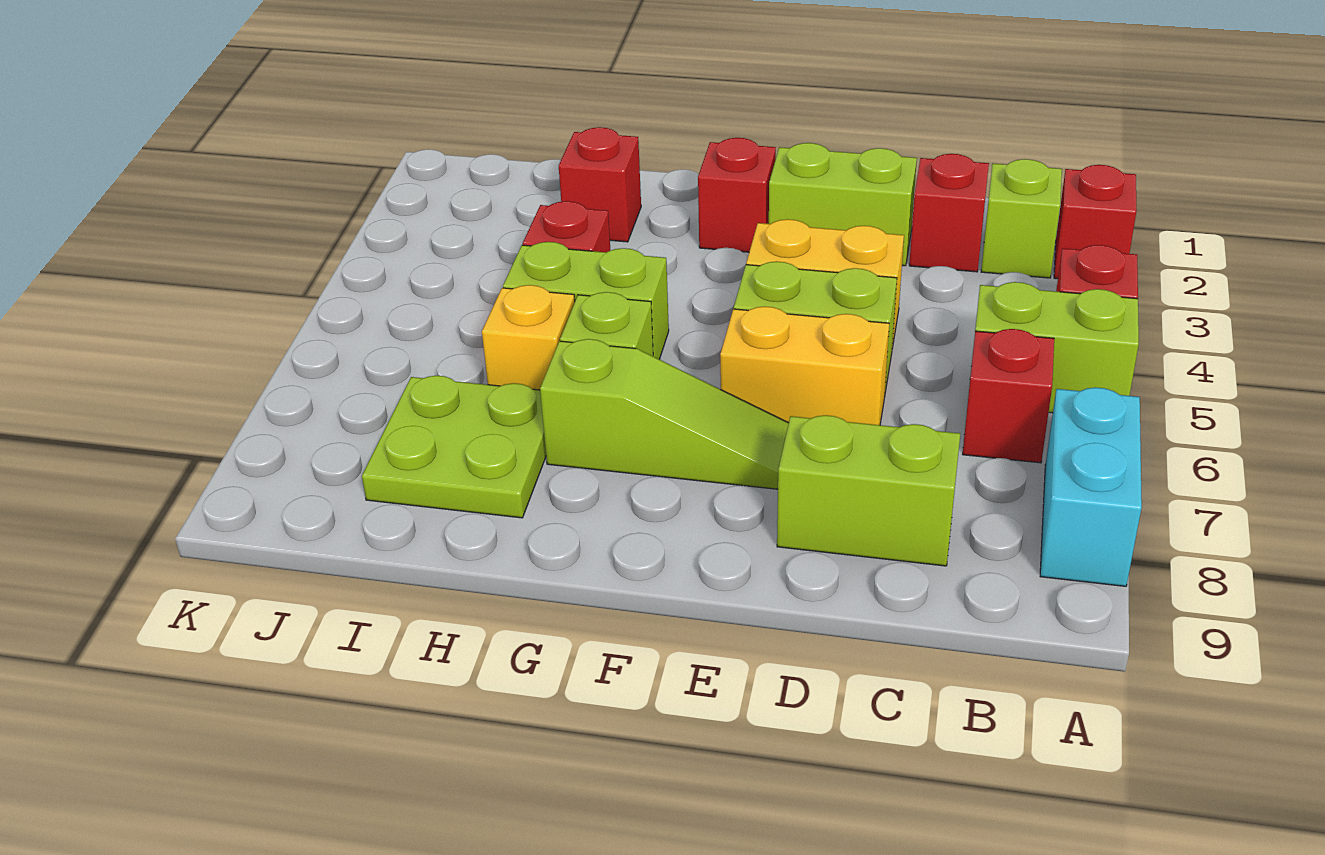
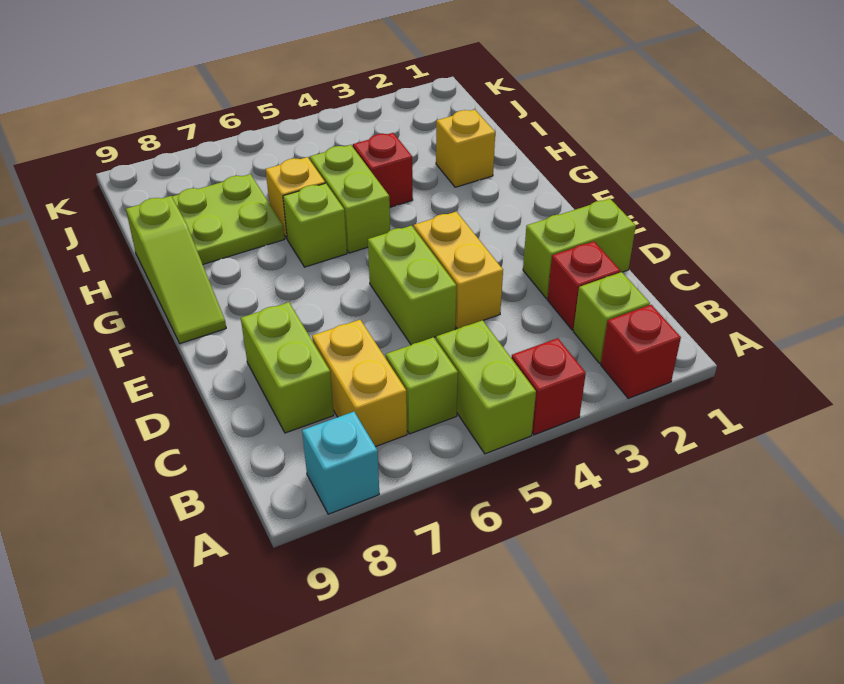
cyan brick A7:A8 level 1 -> cyan brick A8 level 1
red brick B6 level 1 -> lime brick B6 level 1
lime brick D2:E2 level 1 -> lime brick D1:D2 level 1
yellow brick D6:E6 level 1 -> yellow brick B7:C7 level 1
lime slope E7:G7 level 1 top G -> lime slope F9:H9 level 1 top H
red brick F2 level 1 -> none
red brick H2 level 1 -> yellow brick H2 level 1

